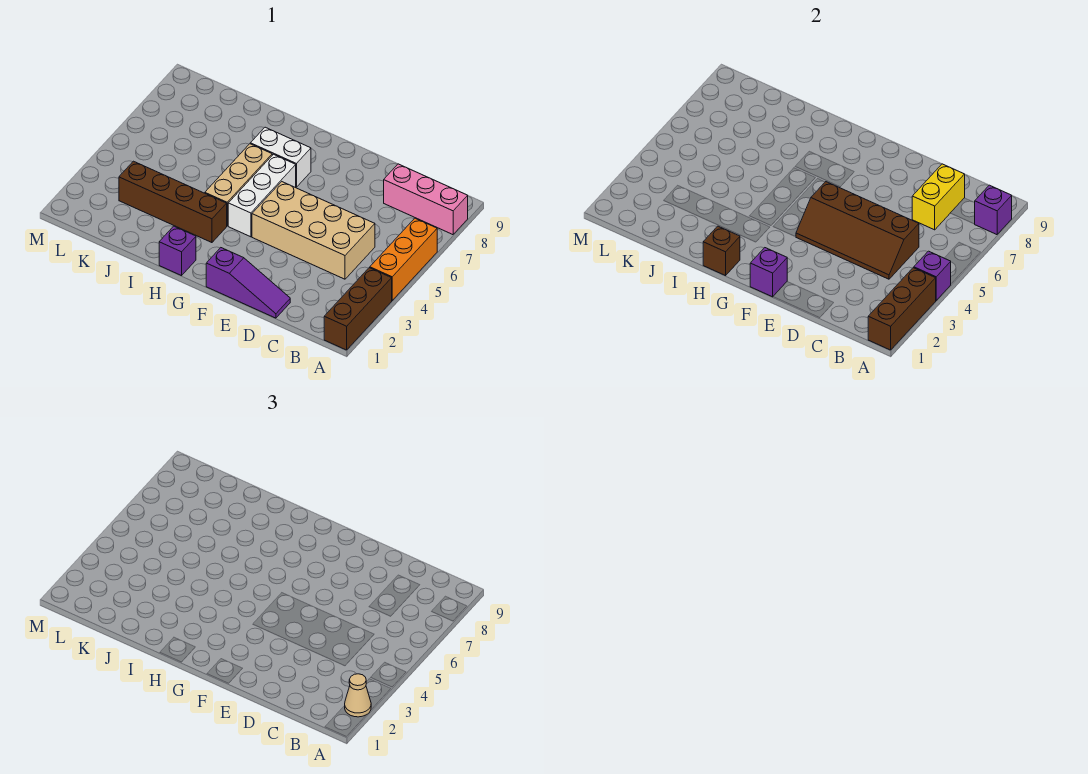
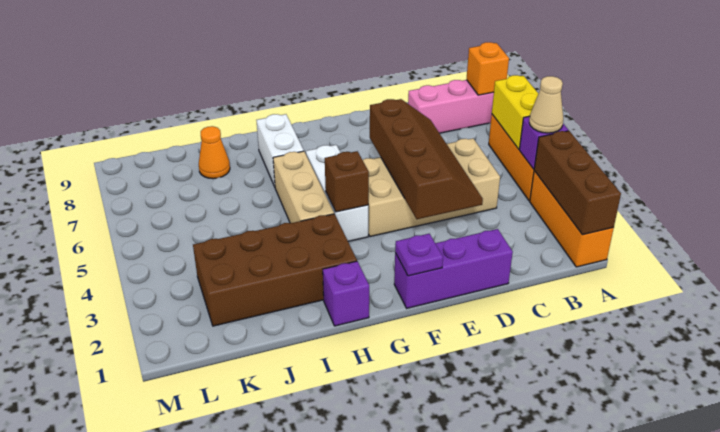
brown brick A1:A3 level 1 -> orange brick A1:A3 level 1
tan cone A2 level 3 -> tan cone A4 level 3
purple brick A8 level 2 -> orange brick A8 level 2
brown slope C4:F5 level 2 top 5 -> brown slope D3:E6 level 2 top E
yellow brick C7:C8 level 2 -> yellow brick A5:A6 level 2
purple slope D1:F1 level 1 top F -> purple brick D1:F1 level 1
purple brick F1 level 2 -> purple plate F1 level 2
white brick G7:H7 level 1 -> white brick H7:H8 level 1
brown brick H1 level 2 -> brown brick G4 level 2
brown brick H3:K3 level 1 -> brown brick H2:K3 level 1
none -> orange cone J8 level 1

